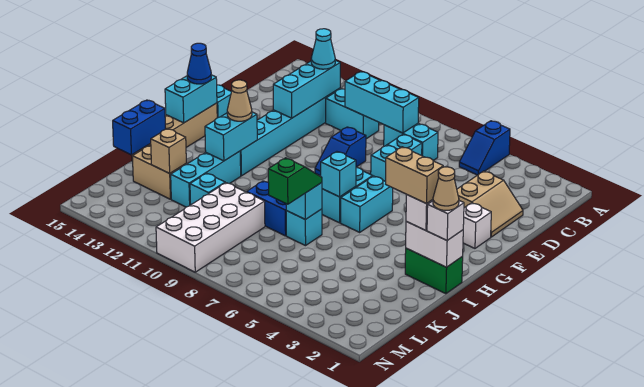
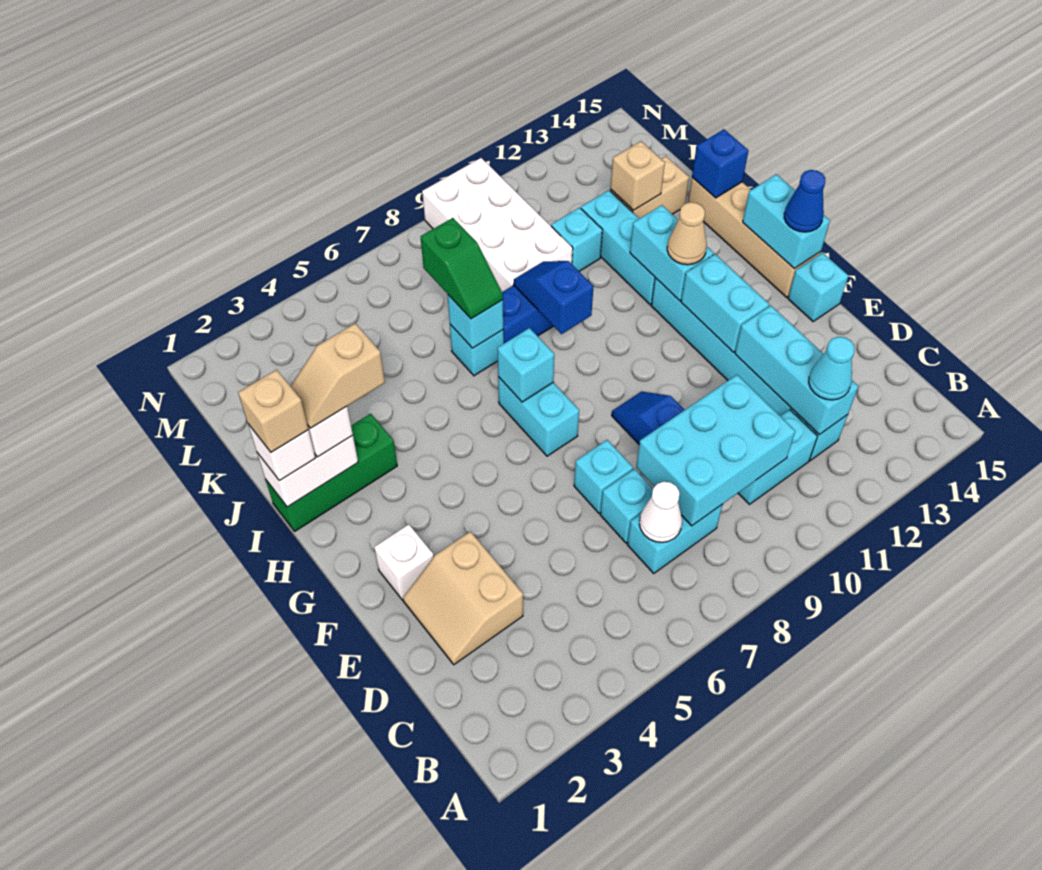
blue slope A5:B5 level 1 top A -> blue slope I9:J9 level 2 top I
none -> white cone C7 level 2
cyan brick C8:C10 level 2 -> cyan brick C8:D10 level 2
cyan brick G6:H6 level 1 -> cyan brick F12:G12 level 2
green brick I1:I2 level 1 -> green brick I1:I3 level 1
tan cone I1 level 4 -> tan brick I1 level 4
tan brick I2:I3 level 4 -> tan slope I2:I3 level 4 top 3
blue brick J15:K15 level 2 -> blue brick J15 level 2

